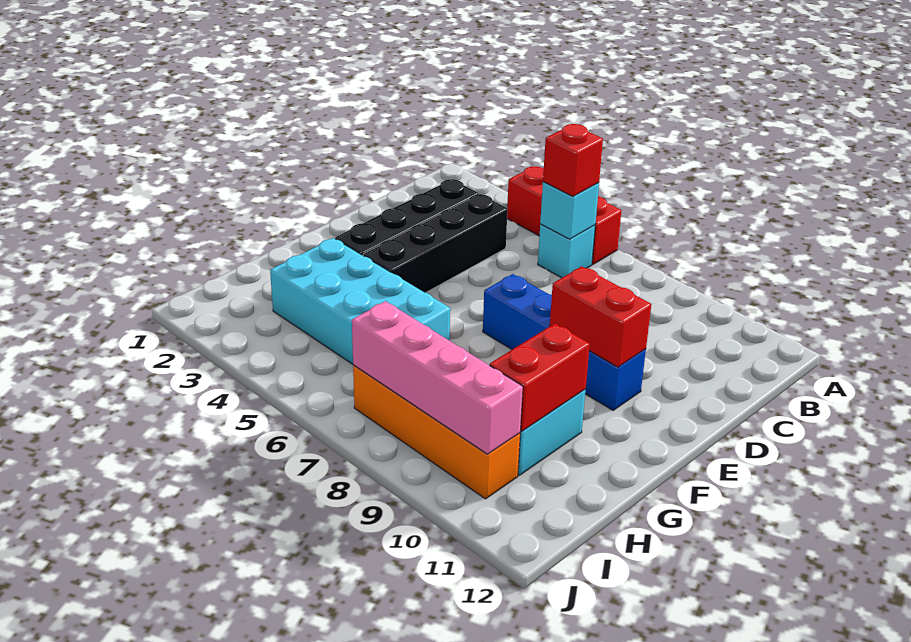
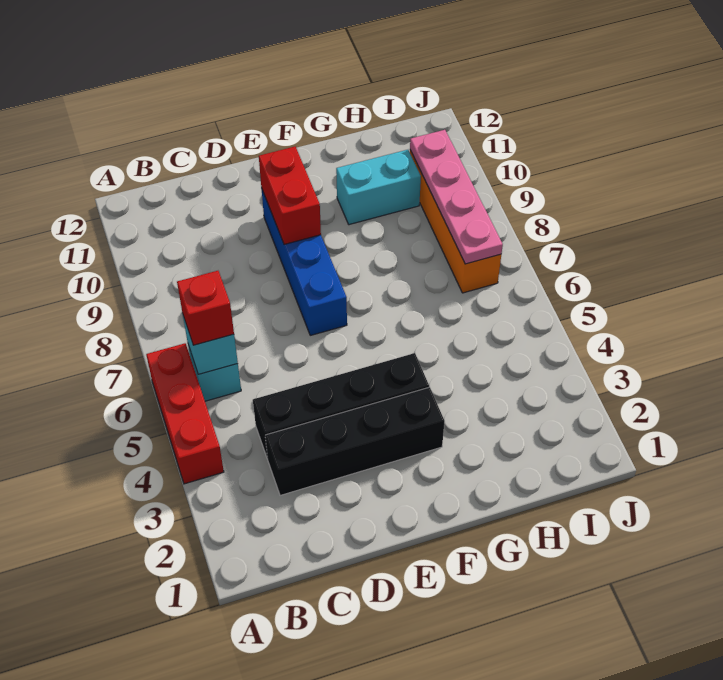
cyan brick G3:H6 level 1 -> none
red brick G10:H10 level 2 -> none
pink brick I7:I10 level 2 -> pink plate I7:I10 level 2

